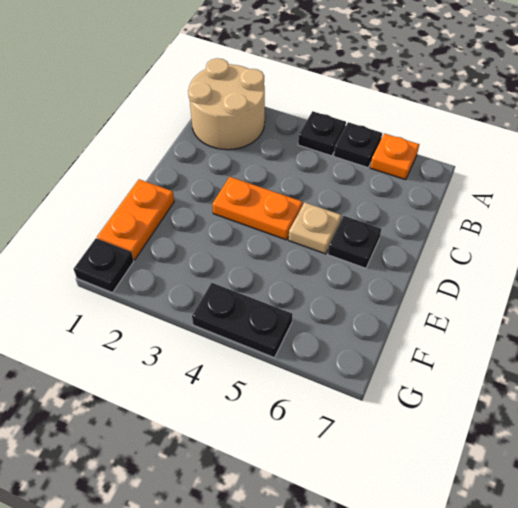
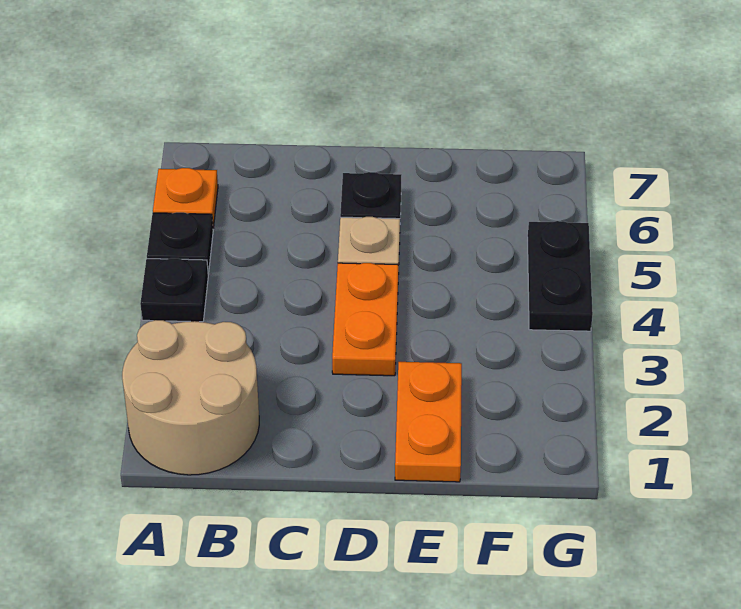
orange plate E1:F1 level 1 -> orange plate E1:E2 level 1
black plate G1 level 1 -> none

